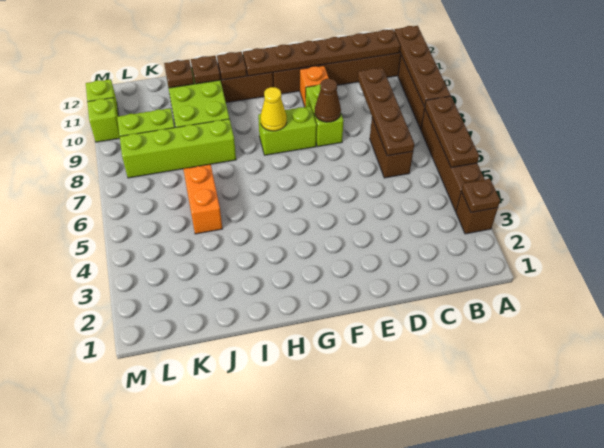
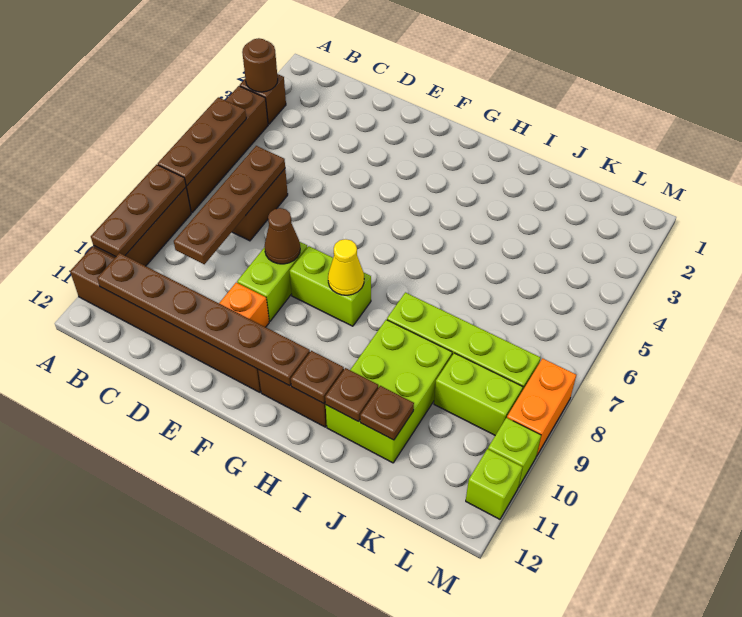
brown plate A3 level 2 -> brown round brick A3 level 2
brown plate A8:A11 level 2 -> brown plate A8:A10 level 2
orange brick J5:J6 level 1 -> orange brick M8:M9 level 1

